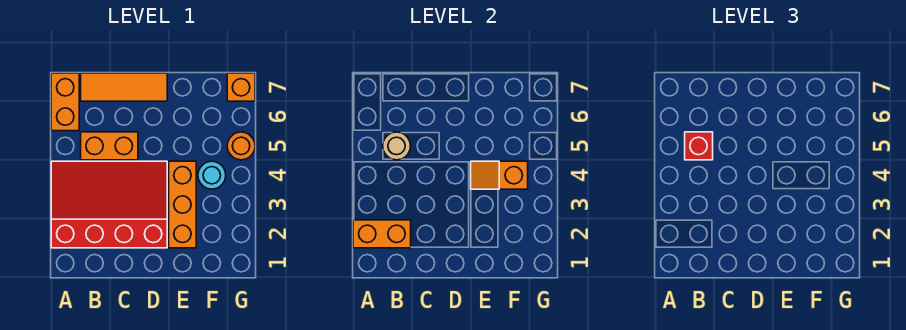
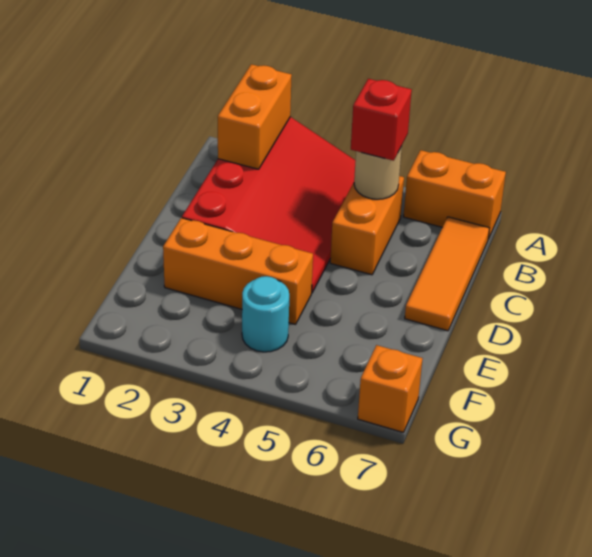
orange slope E4:F4 level 2 top F -> none
orange round brick G5 level 1 -> none

